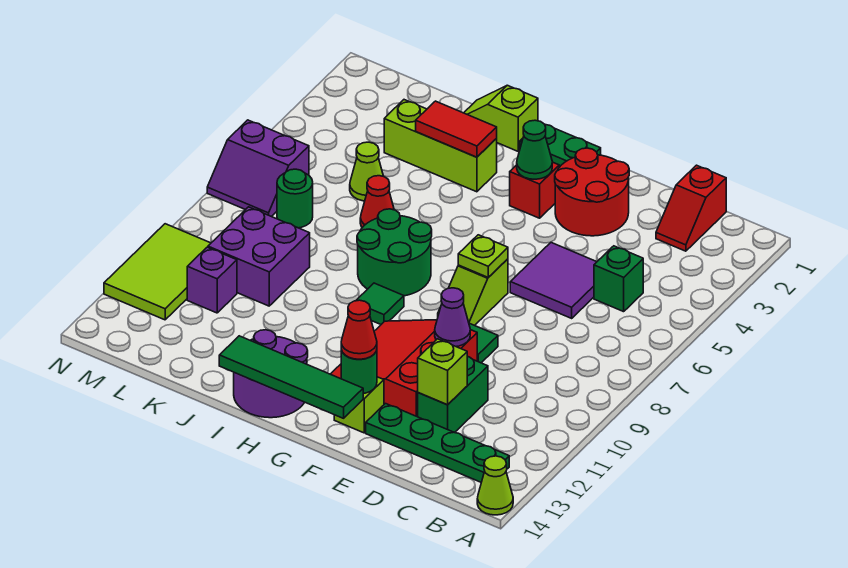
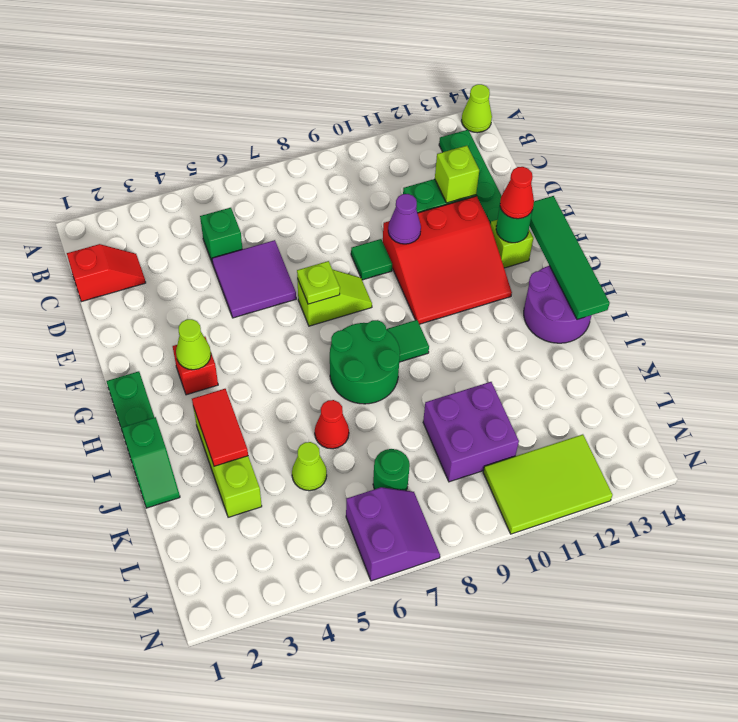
red round brick E2:F3 level 1 -> none
green cone G3 level 2 -> lime cone G3 level 2
lime slope I1:J1 level 1 top I -> green slope I1:J1 level 1 top I
purple brick L11 level 1 -> none

